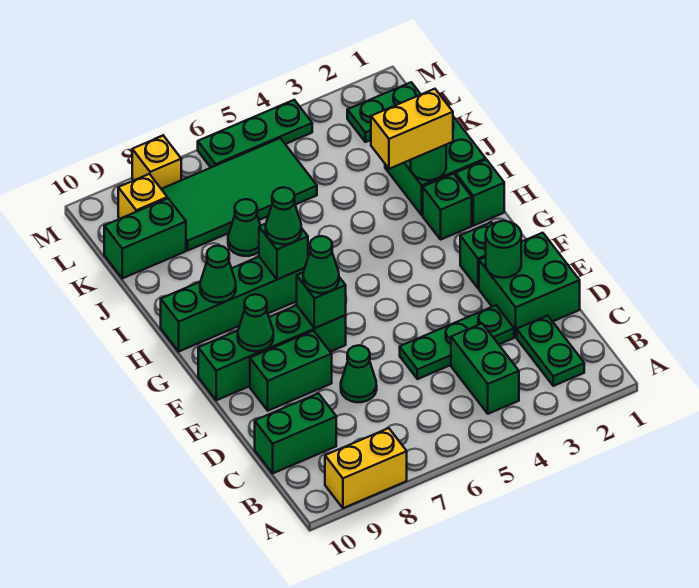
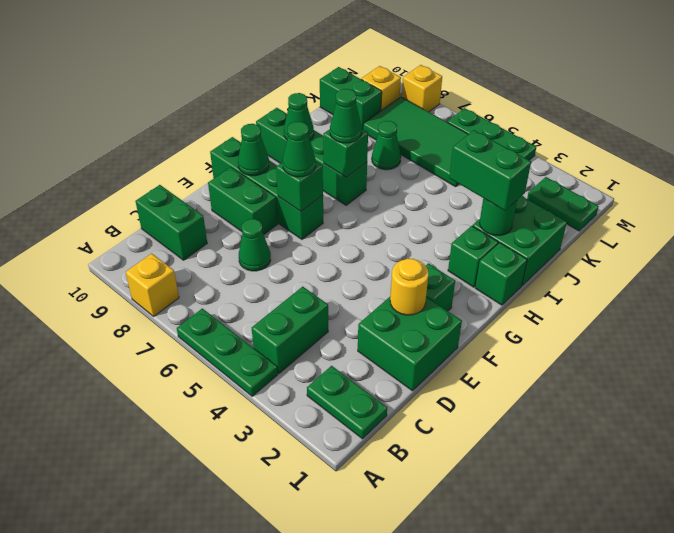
yellow brick A8:A9 level 1 -> yellow brick A8 level 1
green plate B2:C2 level 1 -> green plate B1:B2 level 1
green plate D3:D5 level 1 -> green plate A4:A6 level 1
green round brick E2 level 2 -> yellow round brick E2 level 2
yellow brick I2:I3 level 3 -> green brick I2:I3 level 3

